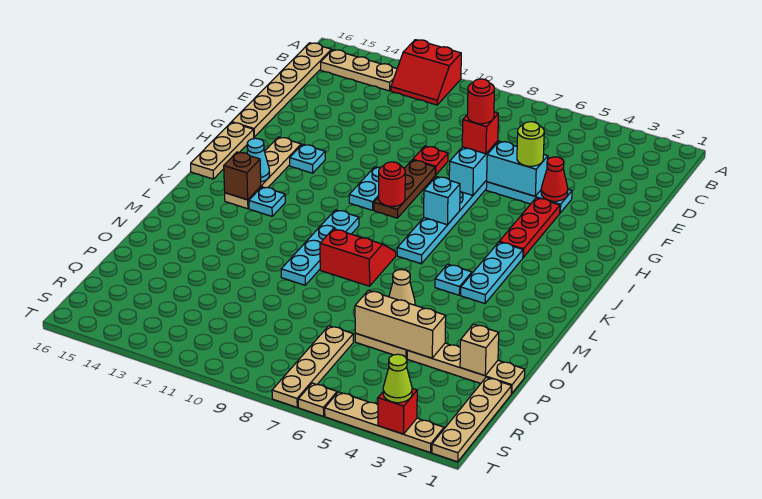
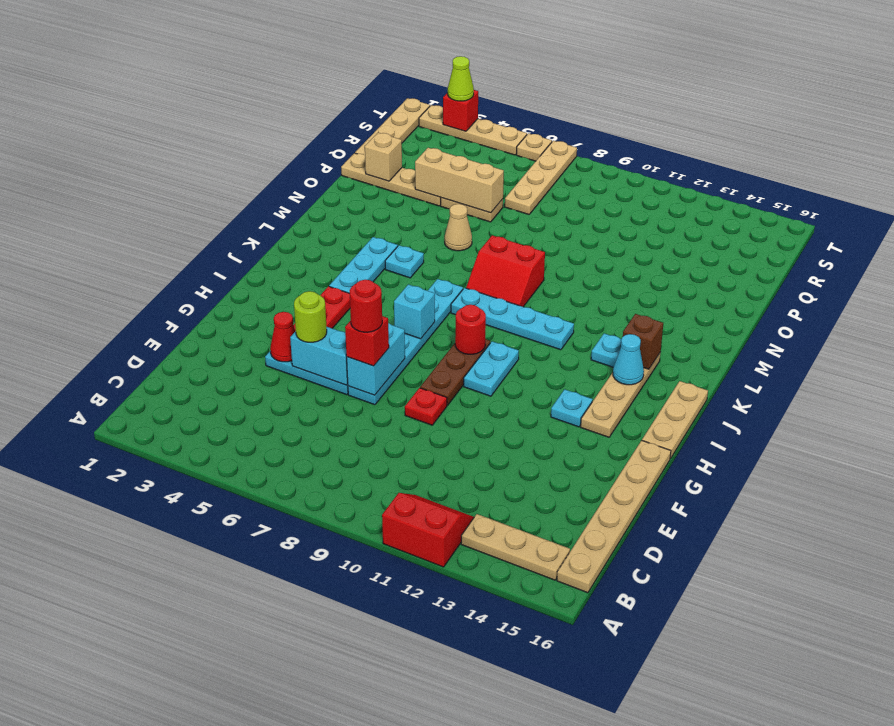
cyan plate K10:N10 level 1 -> cyan plate K8:K11 level 1

